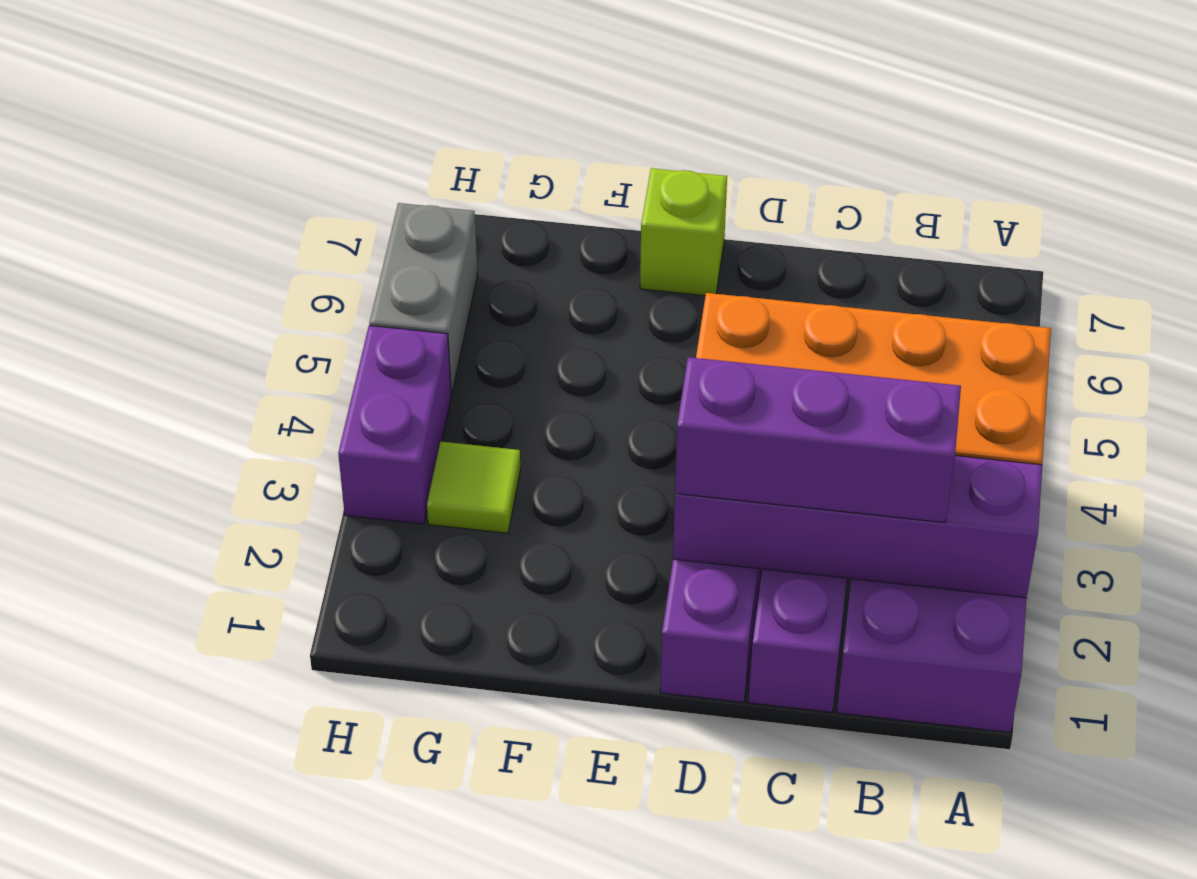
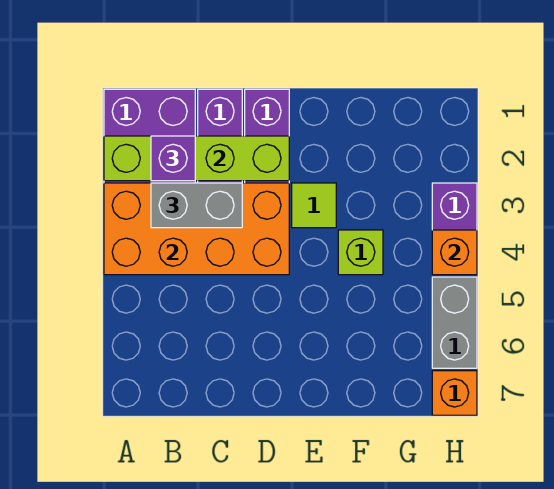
purple brick A2:D2 level 2 -> lime brick A2:D2 level 2
purple brick B2:D2 level 3 -> purple brick B2 level 3
none -> grey brick B3:C3 level 3
lime brick E7 level 1 -> lime brick F4 level 1
lime tile G3 level 1 -> lime tile E3 level 1
none -> orange brick H4 level 2
none -> orange brick H7 level 1

